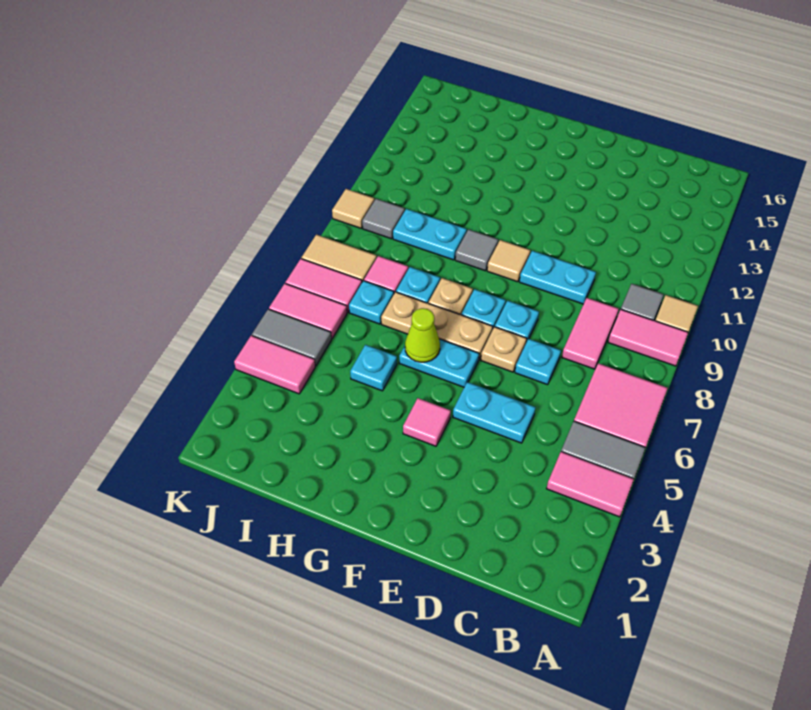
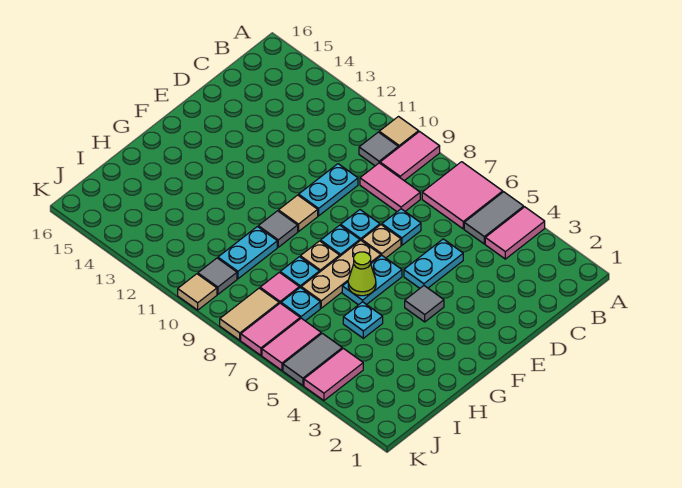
pink tile F4 level 1 -> grey tile F4 level 1

